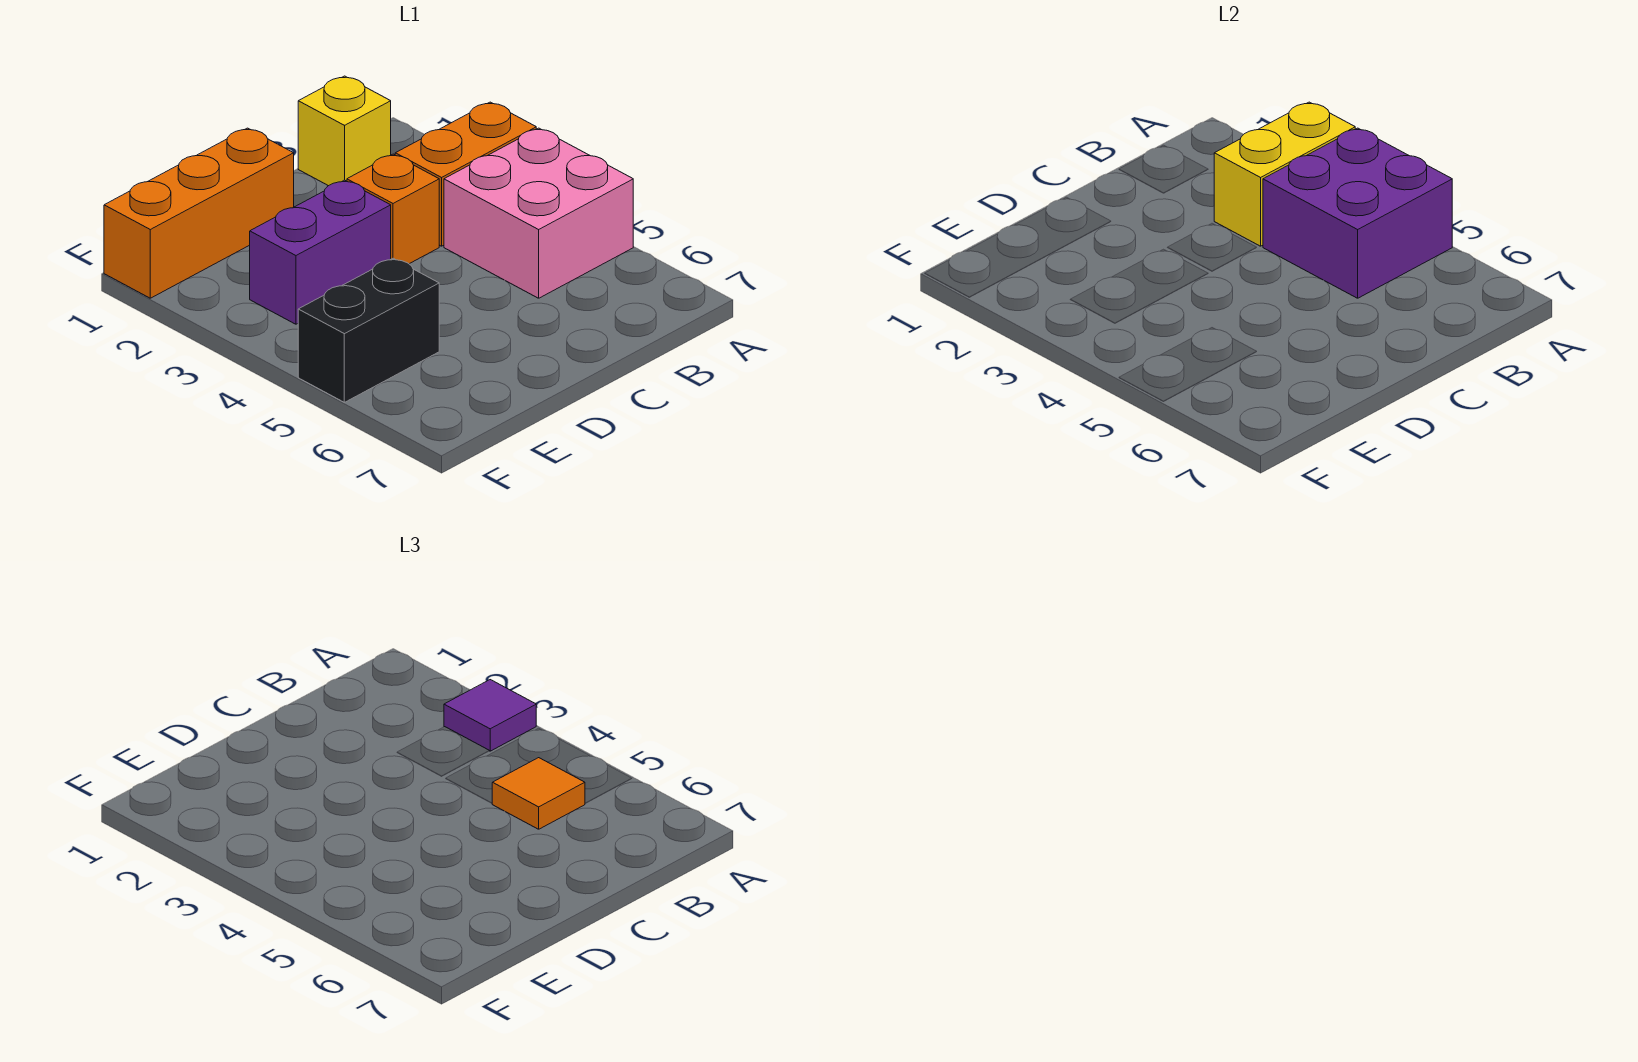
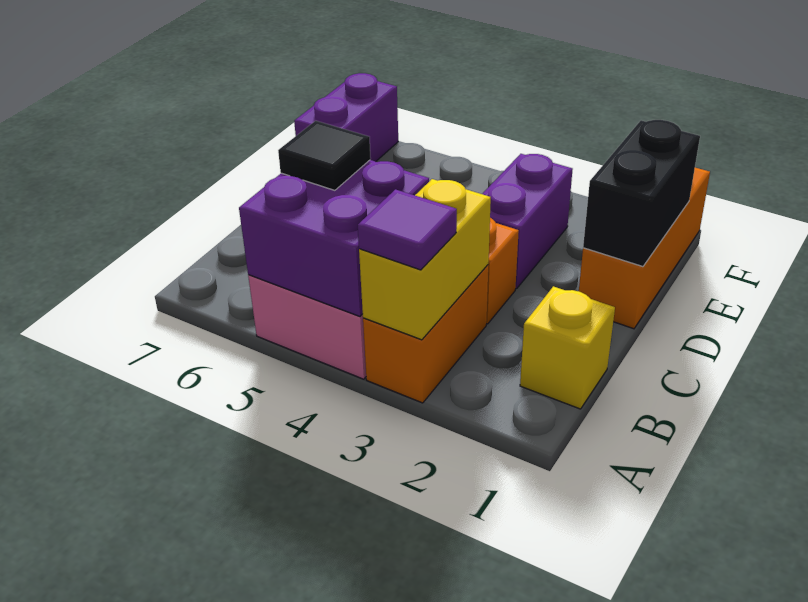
orange tile B5 level 3 -> black tile B5 level 3
black brick E5:F5 level 1 -> black brick D1:E1 level 2
none -> purple brick E7:F7 level 1

